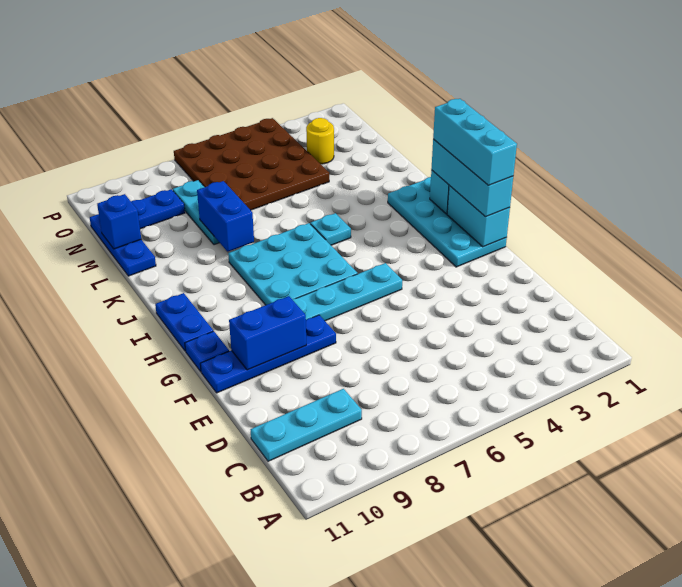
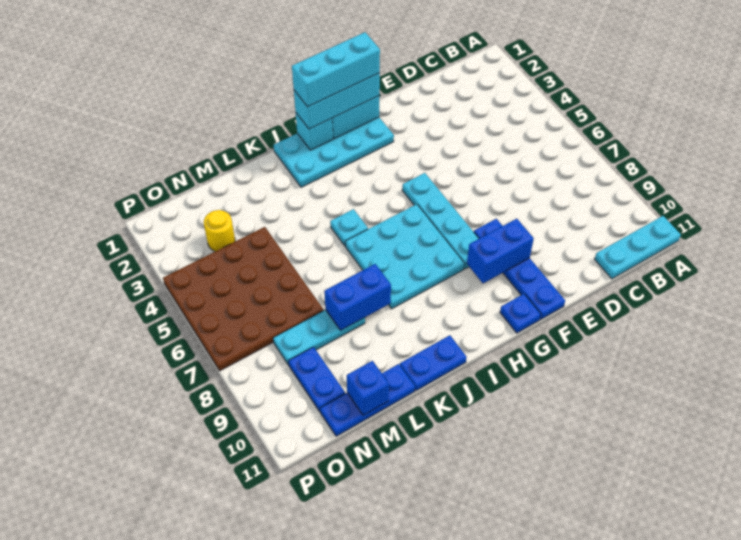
cyan plate C9:C11 level 1 -> cyan plate A11:C11 level 1
blue brick F9:F10 level 2 -> blue brick F9:G9 level 2
blue plate H11:I11 level 1 -> blue plate J11:K11 level 1

